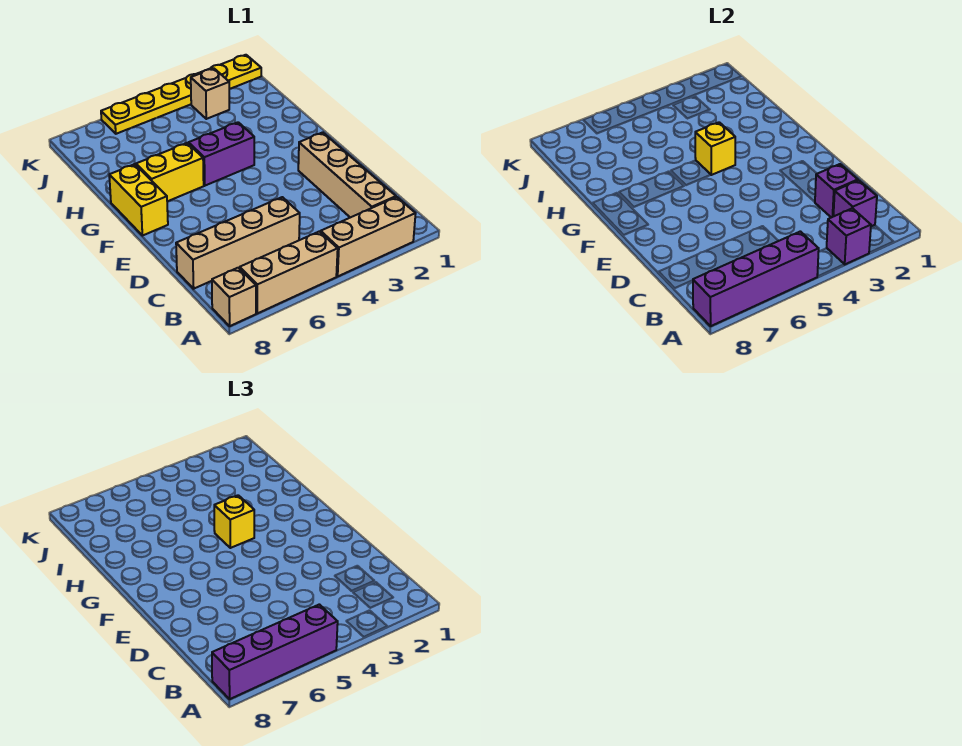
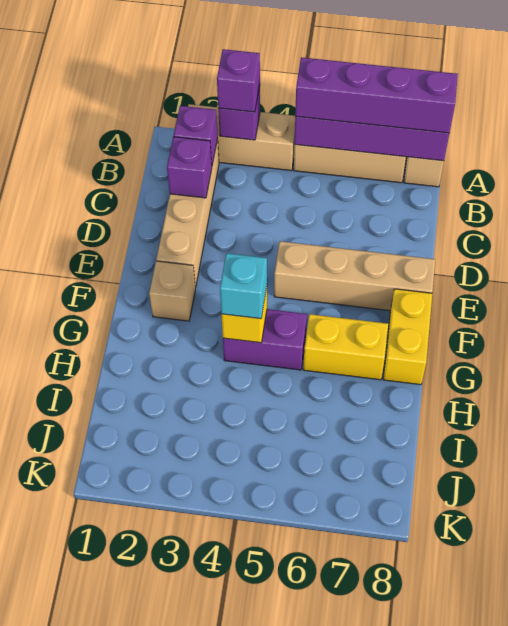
none -> purple brick A3 level 3
tan brick C5:C8 level 1 -> tan brick E5:E8 level 1
yellow brick G4 level 3 -> cyan brick G4 level 3
tan brick J3 level 1 -> tan brick F2 level 1
yellow plate K1:K6 level 1 -> none

